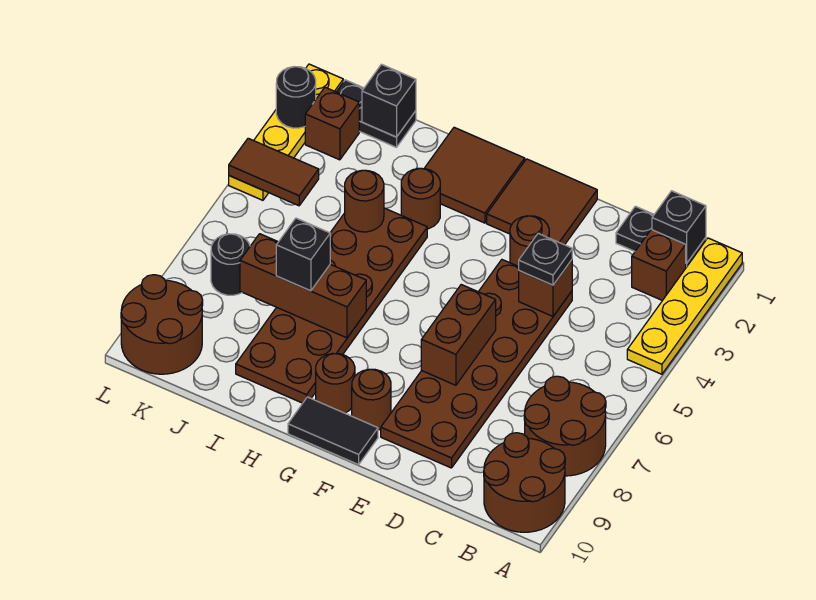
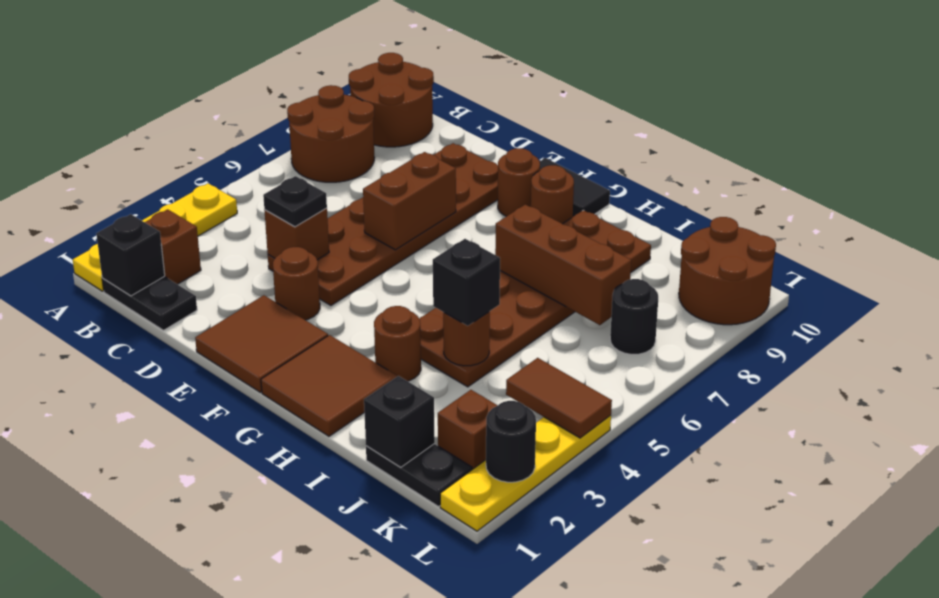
black brick I7 level 3 -> black brick I4 level 3

